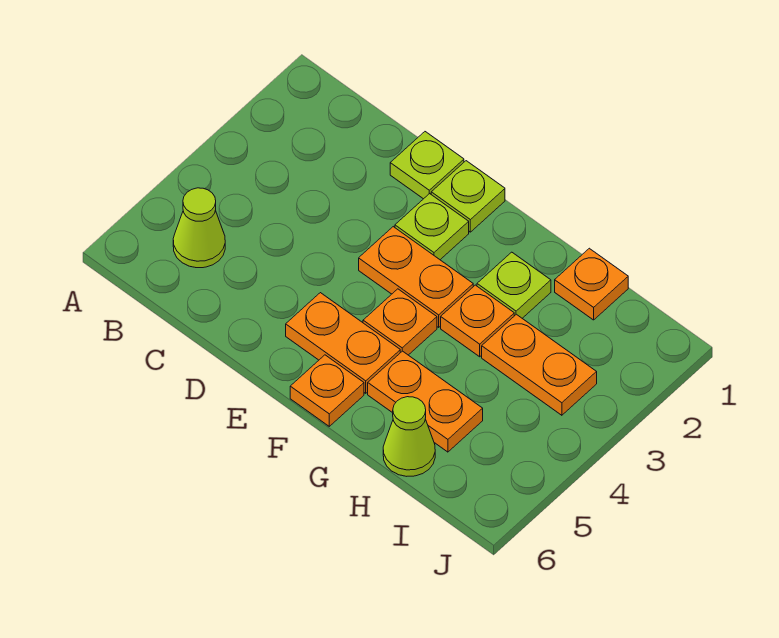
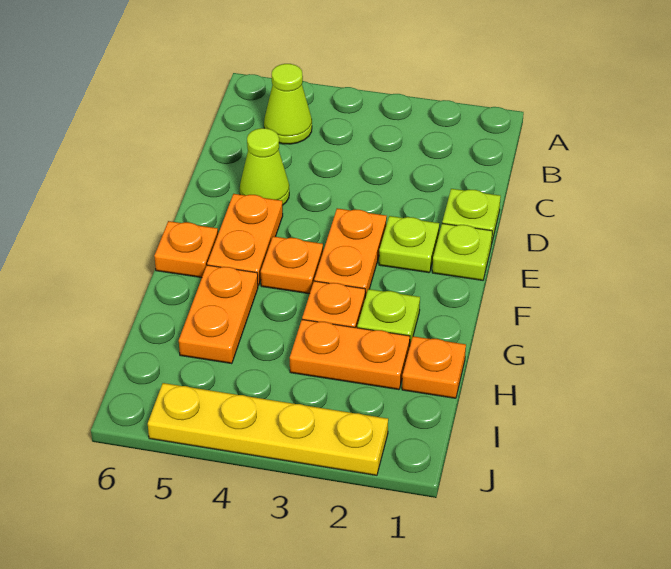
orange plate H3:I3 level 1 -> orange plate H2:H3 level 1
lime cone H6 level 1 -> lime cone D5 level 1
none -> yellow plate J2:J5 level 1

